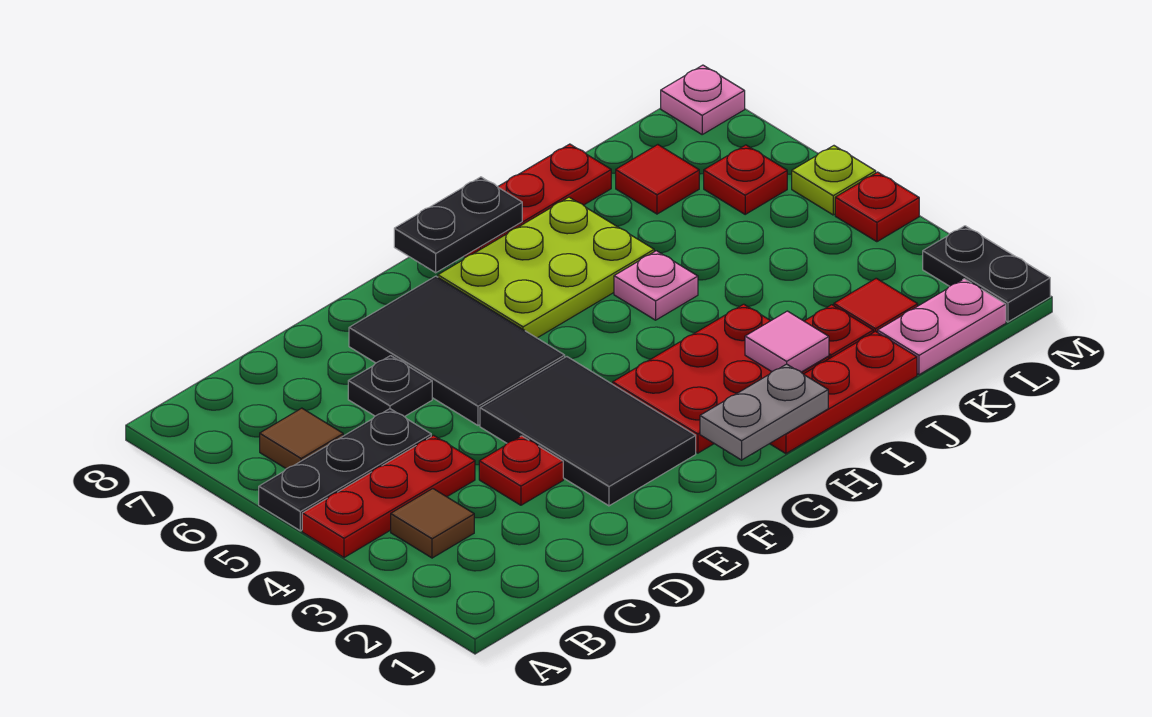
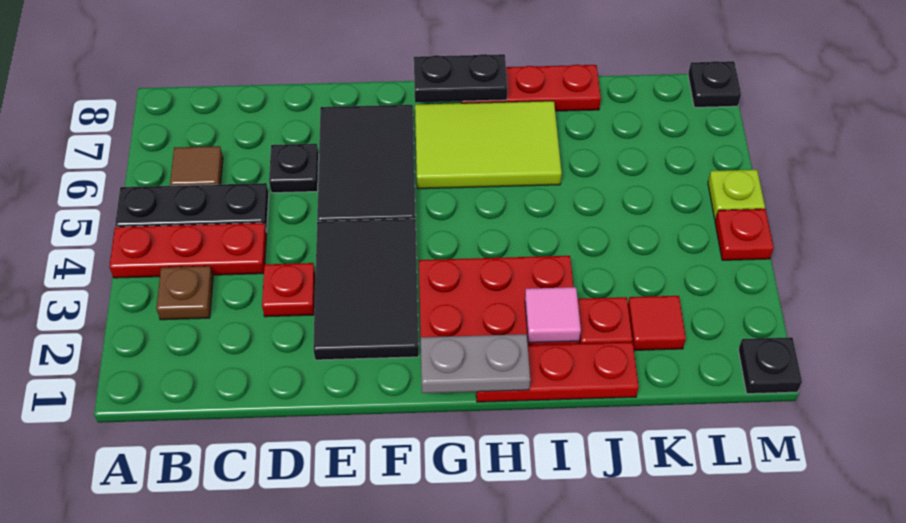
brown tile B3 level 1 -> brown plate B3 level 1
lime plate G6:I7 level 1 -> lime tile G6:I7 level 1
pink plate I5 level 1 -> none
pink plate K1:L1 level 1 -> none
red tile K7 level 1 -> none
red plate L6 level 1 -> none
black plate M1:M2 level 1 -> black plate M1 level 1
pink plate M8 level 1 -> black plate M8 level 1

